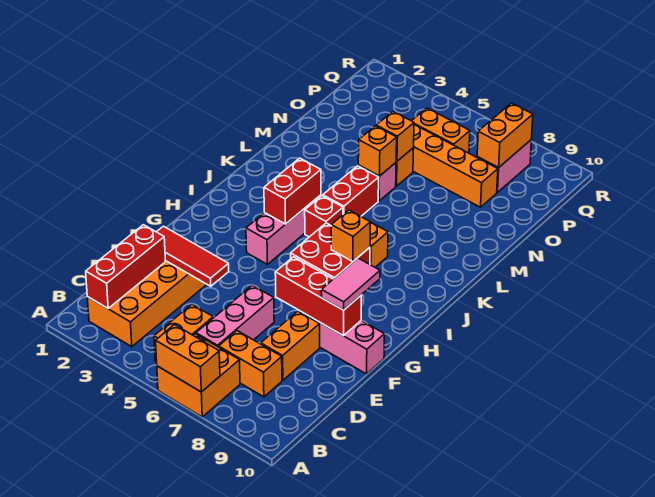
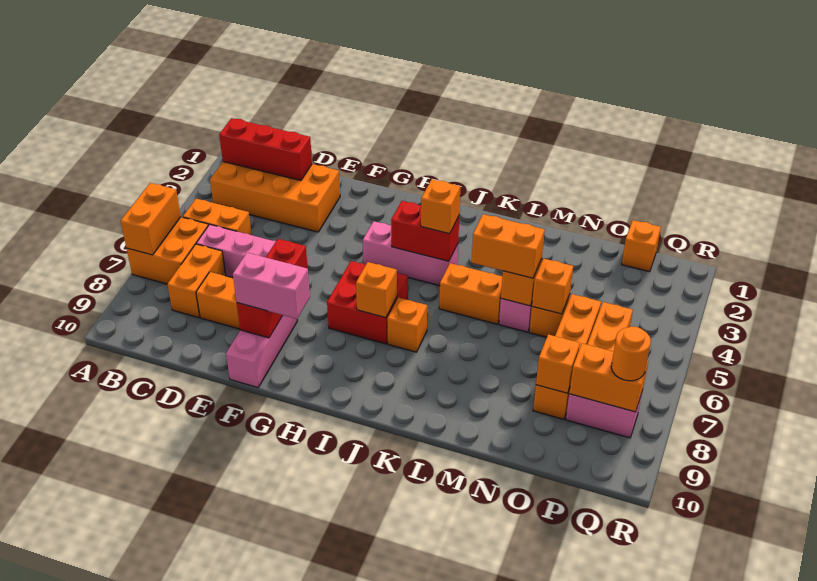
red tile E2:E4 level 2 -> none
pink tile F9:G9 level 3 -> pink brick F9:G9 level 3
none -> orange brick J4 level 3
red brick J5 level 1 -> none
red brick K5:L5 level 1 -> orange brick K5:L5 level 1
none -> orange brick L5:M5 level 3
none -> orange brick O8 level 2
none -> orange brick P1 level 1
none -> orange round brick Q8 level 3

